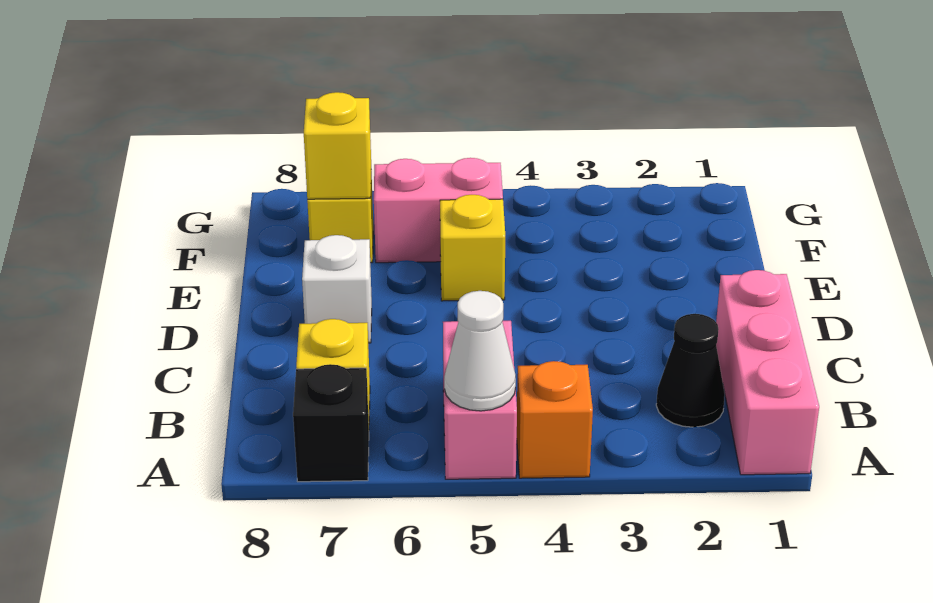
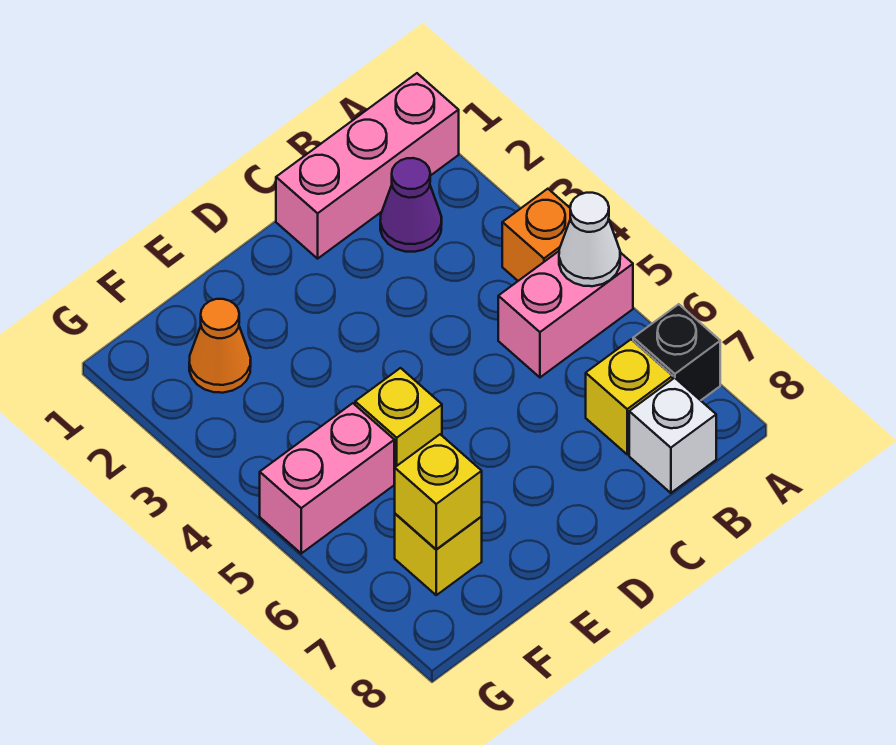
black cone B2 level 1 -> purple cone B2 level 1
white brick D7 level 1 -> white brick B8 level 1
none -> orange cone F2 level 1
pink brick F5:F6 level 1 -> pink brick F5:G5 level 1

